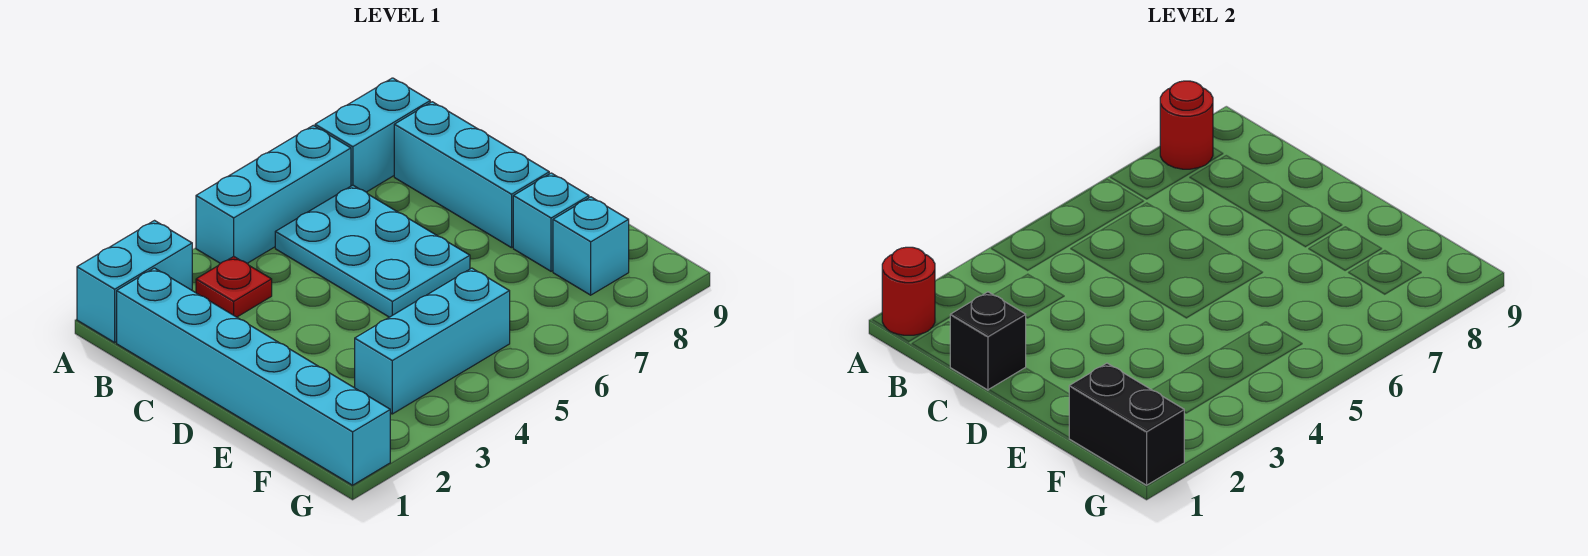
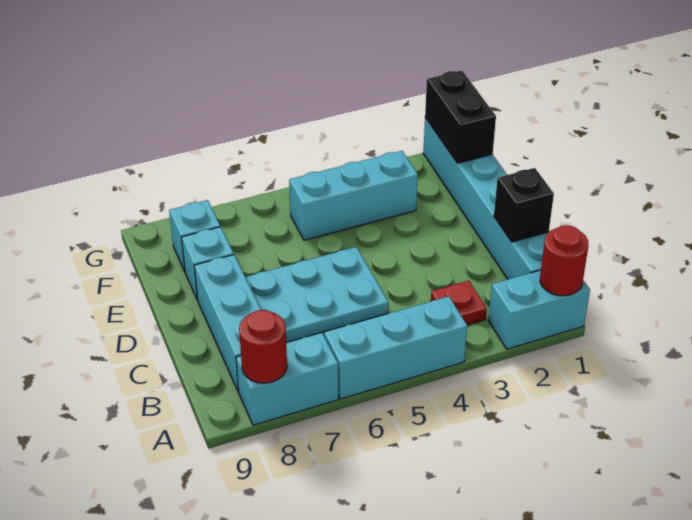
cyan plate B5:D6 level 1 -> cyan plate C5:D7 level 1

